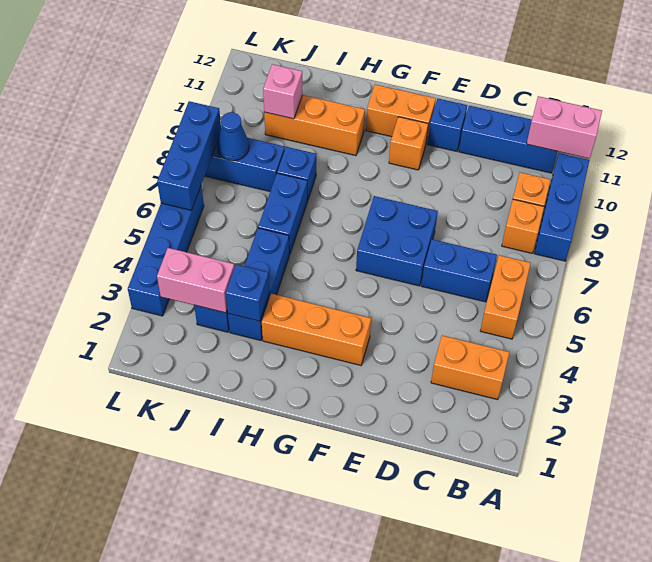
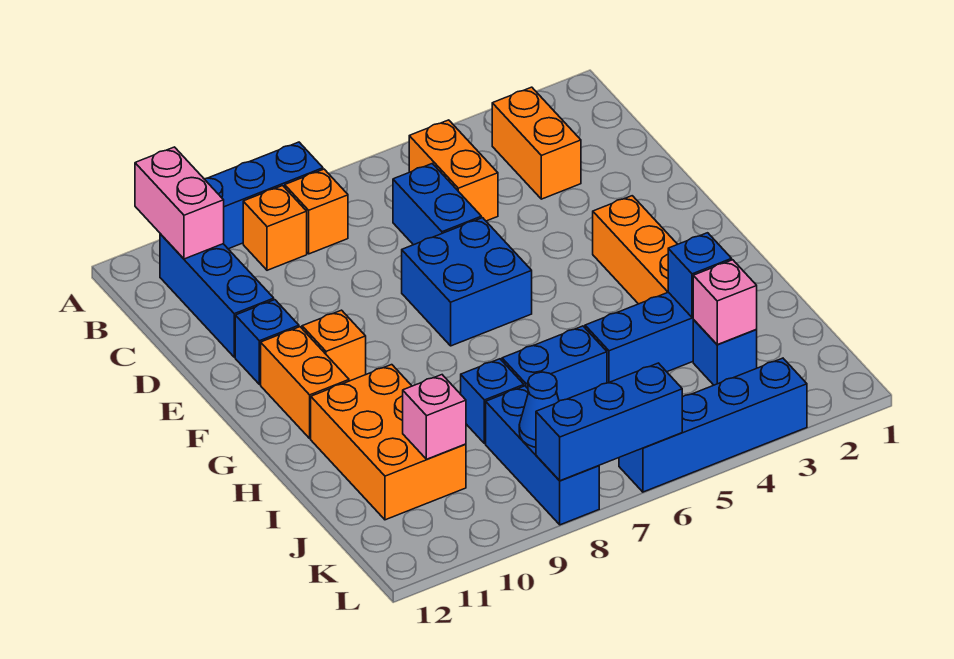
orange brick B5:B6 level 1 -> orange brick B5:C5 level 1
orange brick H10:J10 level 1 -> orange brick H10:J11 level 1
pink brick J3:K3 level 2 -> pink brick J3 level 2

